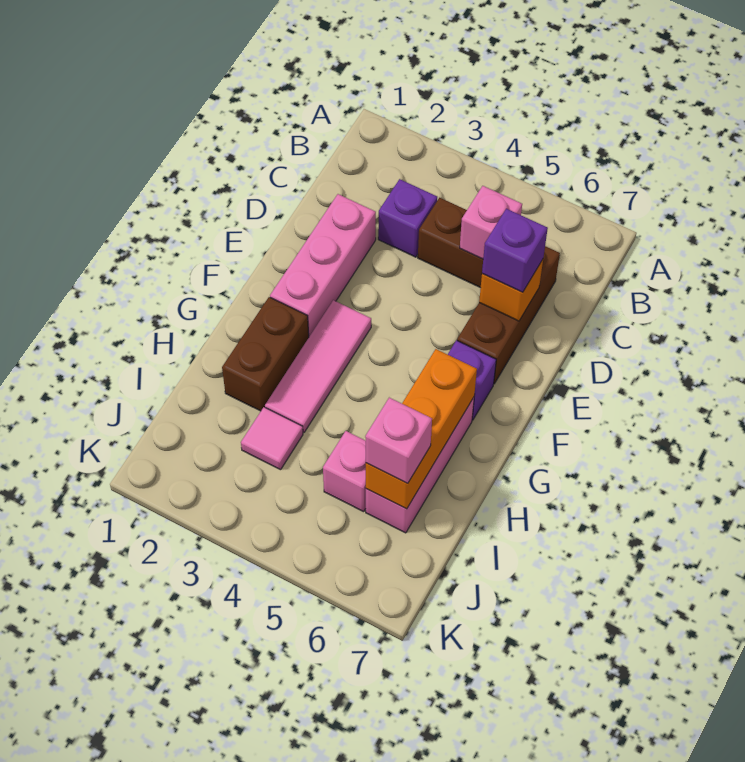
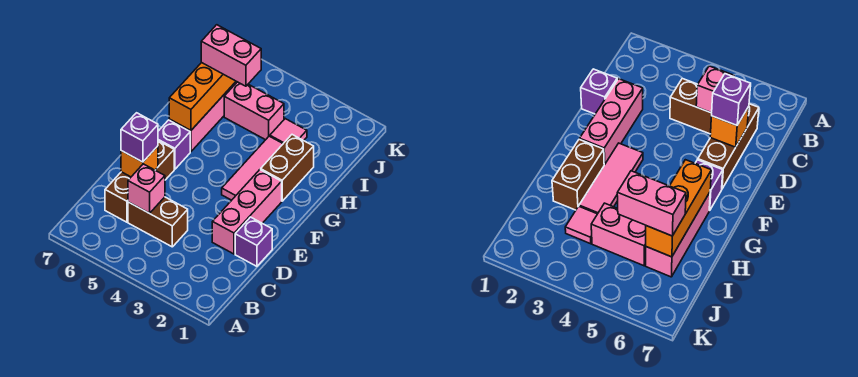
purple brick C3 level 1 -> purple brick D1 level 1
pink brick I5 level 1 -> pink brick I4:I5 level 1
pink brick I6 level 3 -> pink brick I5:I6 level 3

